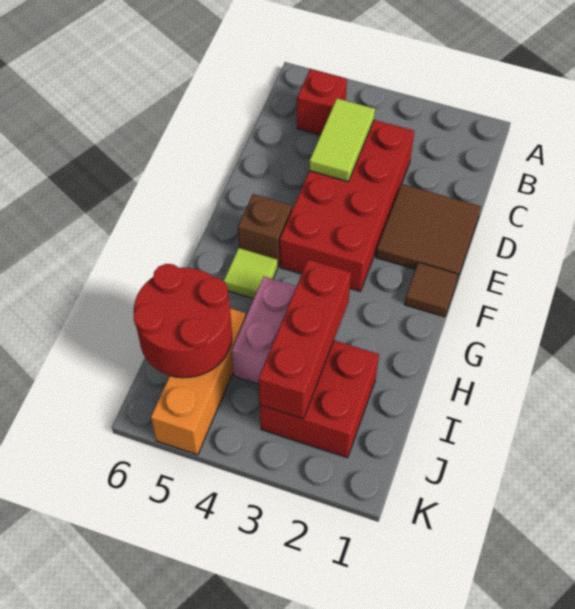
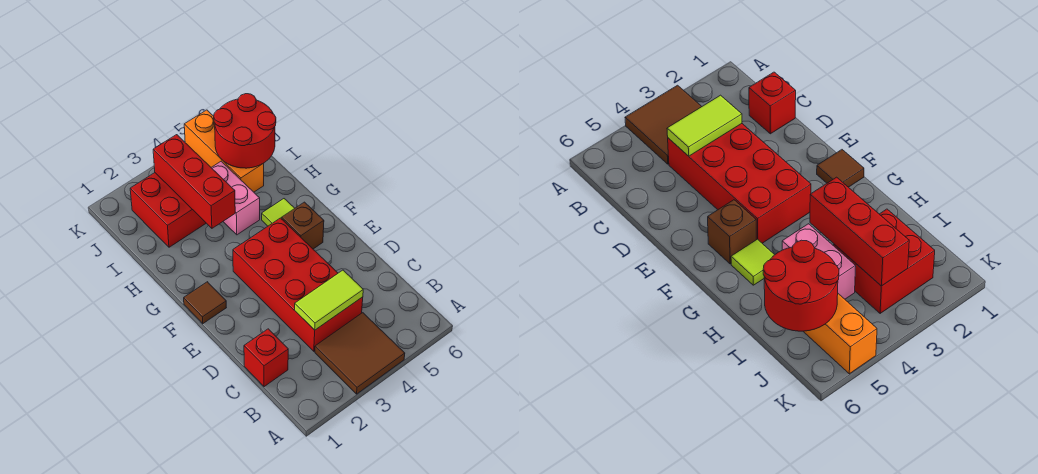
red brick B5 level 1 -> red brick C1 level 1
lime tile C4:D4 level 2 -> lime tile C3:C4 level 2
brown tile D1:E2 level 1 -> brown tile A3:B4 level 1

